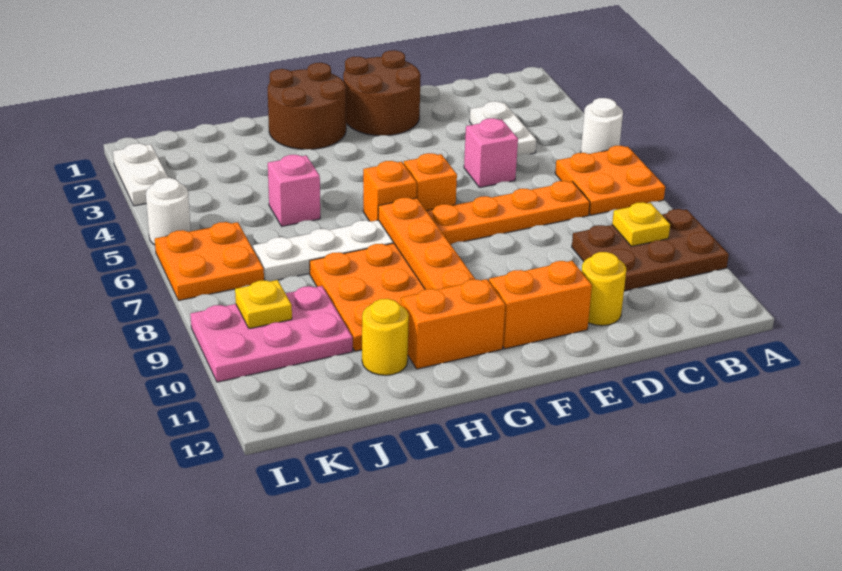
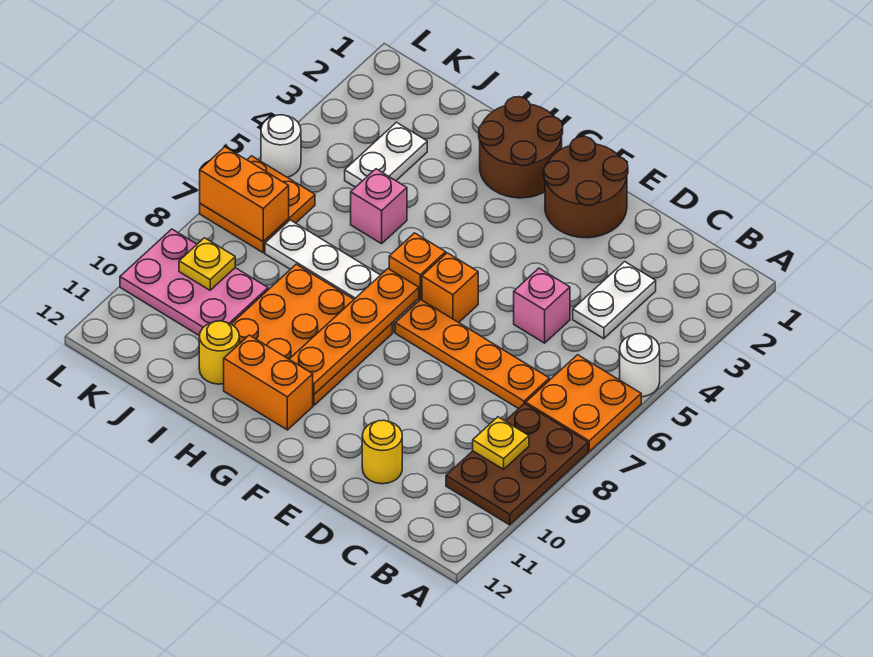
brown plate A9:C10 level 1 -> brown plate A8:B10 level 1
orange brick E11:F11 level 1 -> orange brick K7:L7 level 2
white plate L2:L3 level 1 -> white plate J3:J4 level 1

